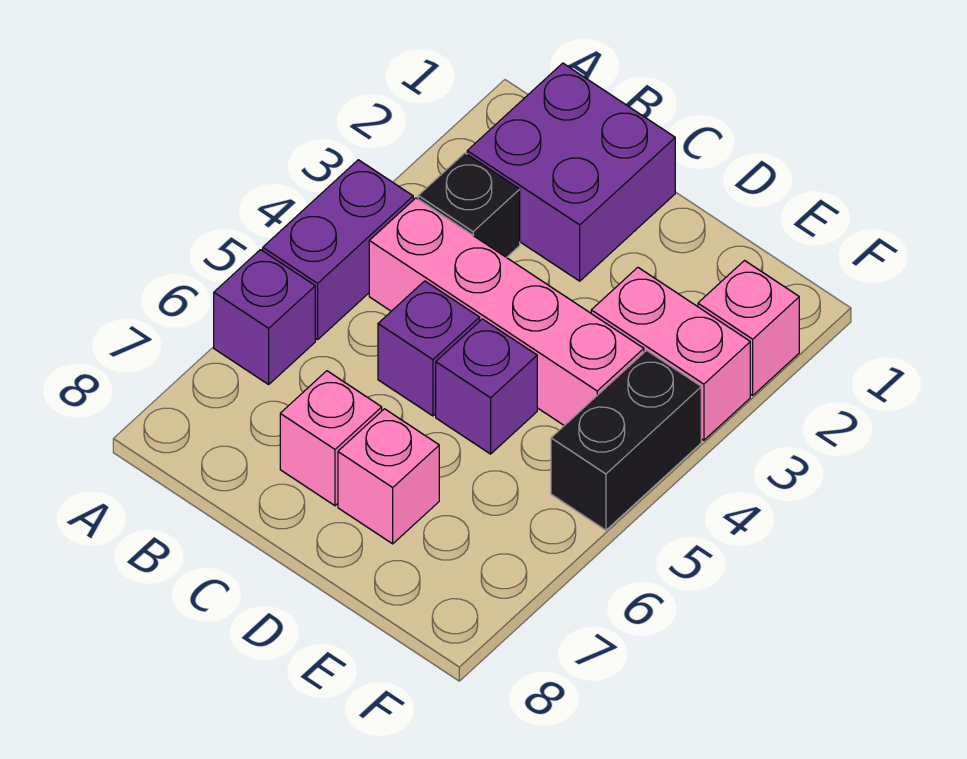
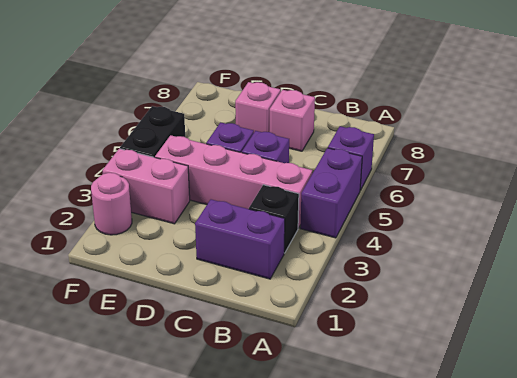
purple brick B1:C2 level 1 -> purple brick B2:C2 level 1
pink brick F2 level 1 -> pink round brick F2 level 1

